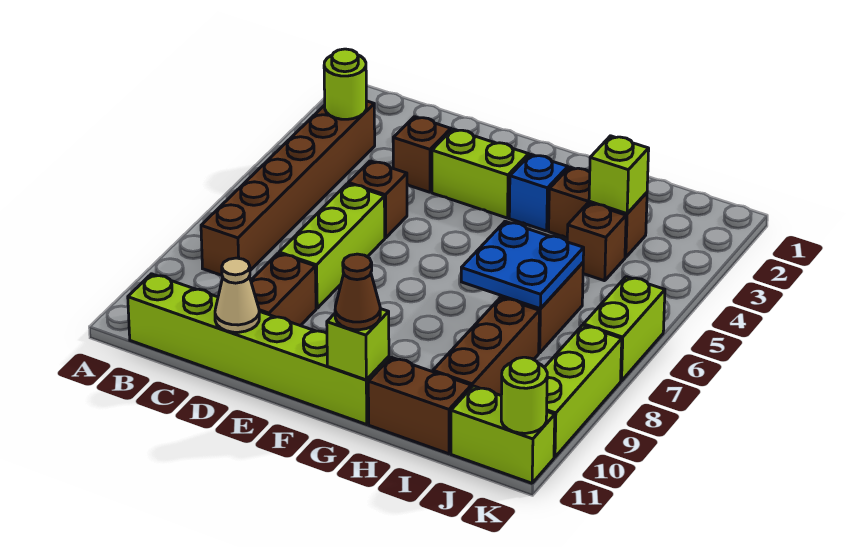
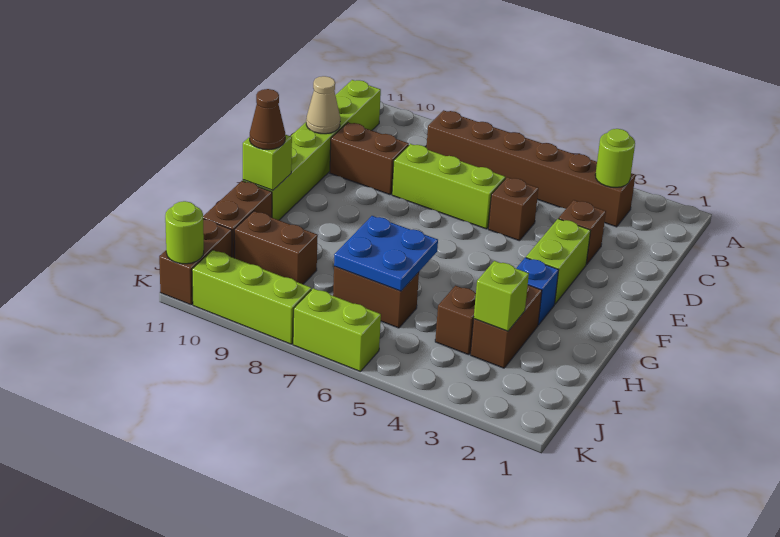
brown brick I8:I10 level 1 -> brown brick I9:I10 level 1
lime brick J11:K11 level 1 -> brown brick J11:K11 level 1

